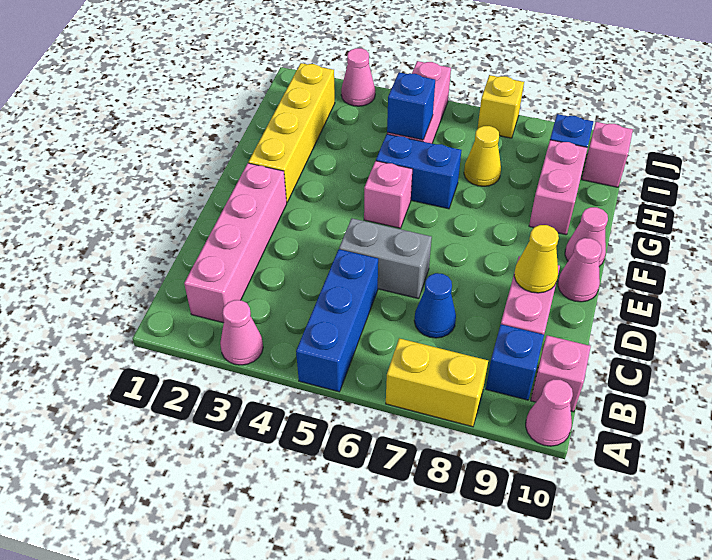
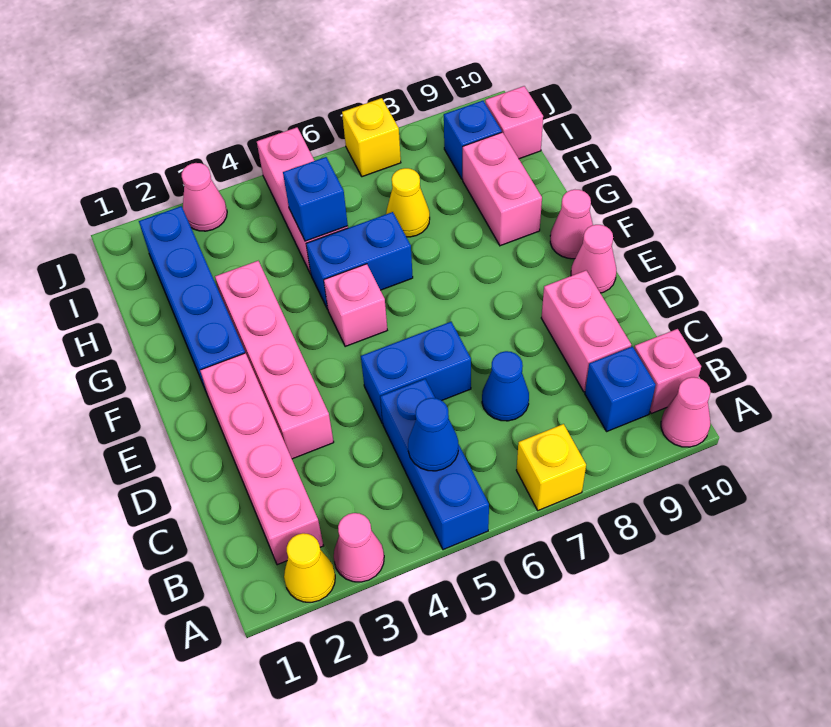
yellow brick A7:A8 level 1 -> yellow brick A7 level 1
none -> blue cone B5 level 2
none -> pink brick D3:G3 level 1
grey brick D5:D6 level 1 -> blue brick D5:D6 level 1
yellow cone D9 level 2 -> yellow cone A2 level 1
yellow brick F2:I2 level 1 -> blue brick F2:I2 level 1

